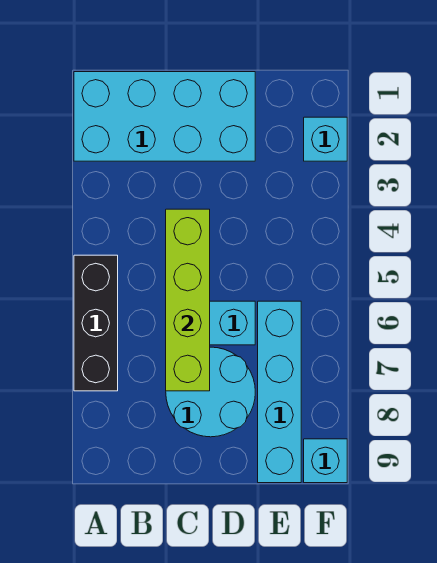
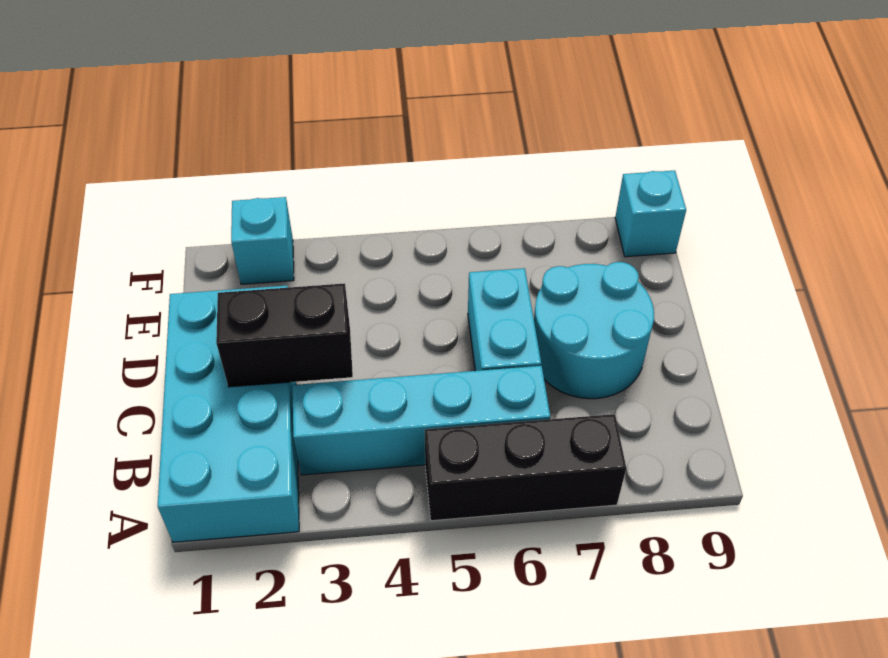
none -> black brick C2:C3 level 2
lime brick C4:C7 level 2 -> none
cyan brick E6:E9 level 1 -> cyan brick B3:B6 level 1

